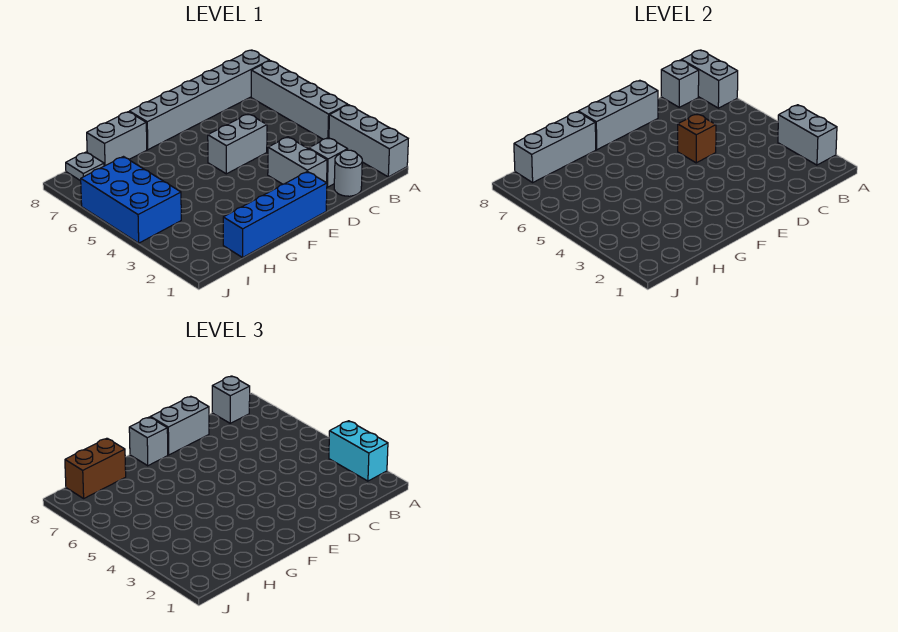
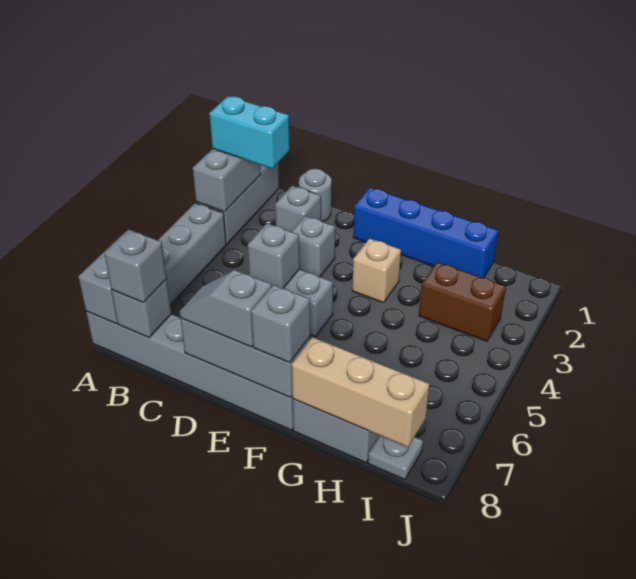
cyan brick A2:A3 level 3 -> cyan brick A2:B2 level 3
grey brick D2:D3 level 1 -> grey brick D3 level 1
brown brick D5 level 2 -> grey brick D5 level 2
grey brick D8:E8 level 3 -> grey slope D8:E8 level 3 top E
none -> tan brick F3 level 1
grey brick G8:I8 level 2 -> tan brick G8:I8 level 2
brown brick H8:I8 level 3 -> brown brick H3:I3 level 1
blue brick I4:J6 level 1 -> none

